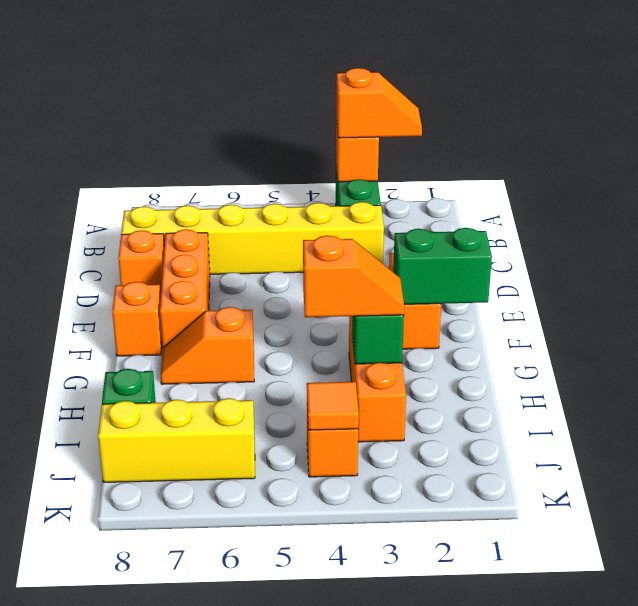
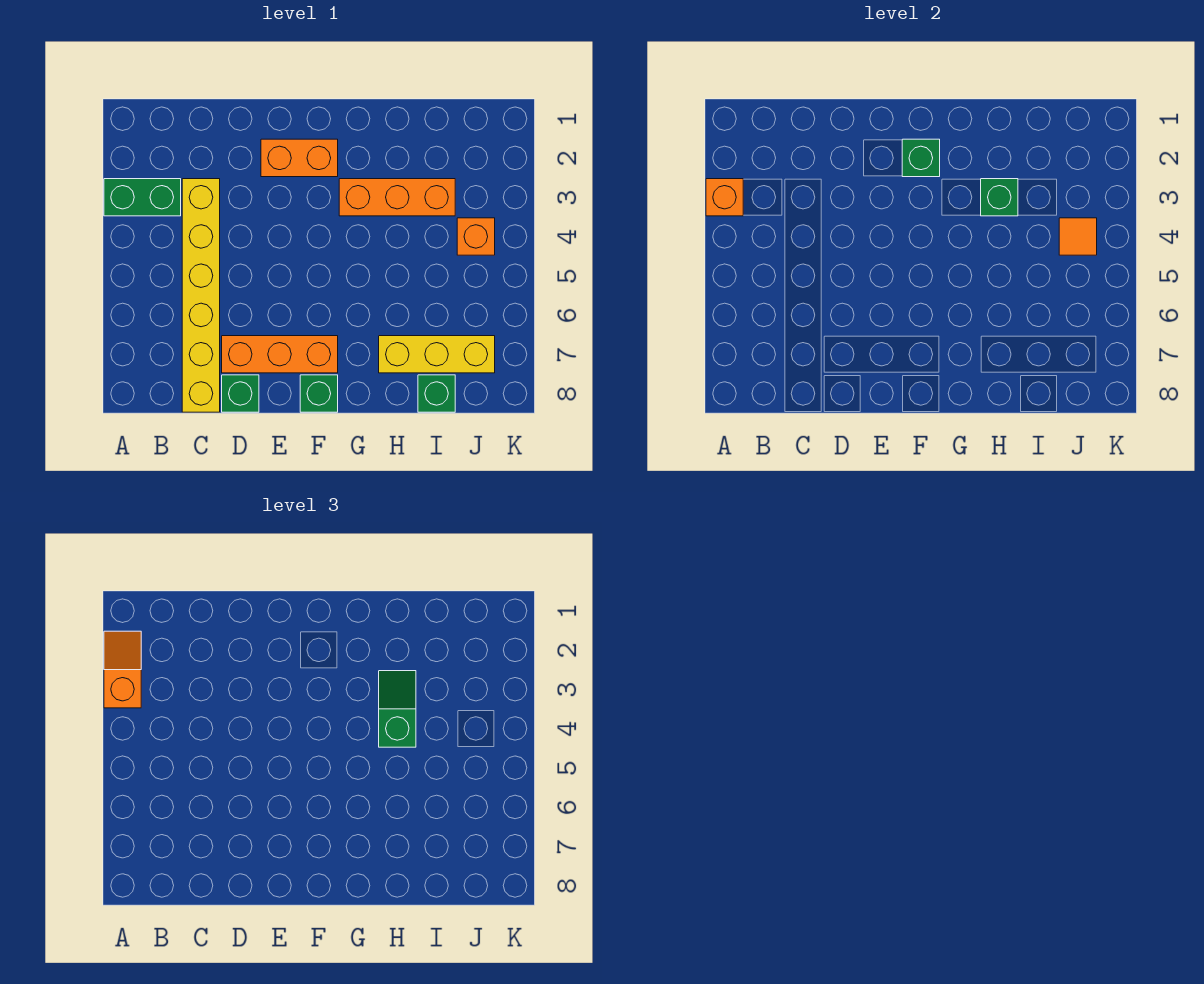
orange brick D8 level 1 -> green brick D8 level 1
green brick F1:F2 level 2 -> green brick F2 level 2
orange brick F8 level 1 -> green brick F8 level 1
orange slope G6:G7 level 1 top 6 -> none
orange slope H3:H4 level 3 top 4 -> green slope H3:H4 level 3 top 4
yellow brick J6:J8 level 1 -> yellow brick H7:J7 level 1

